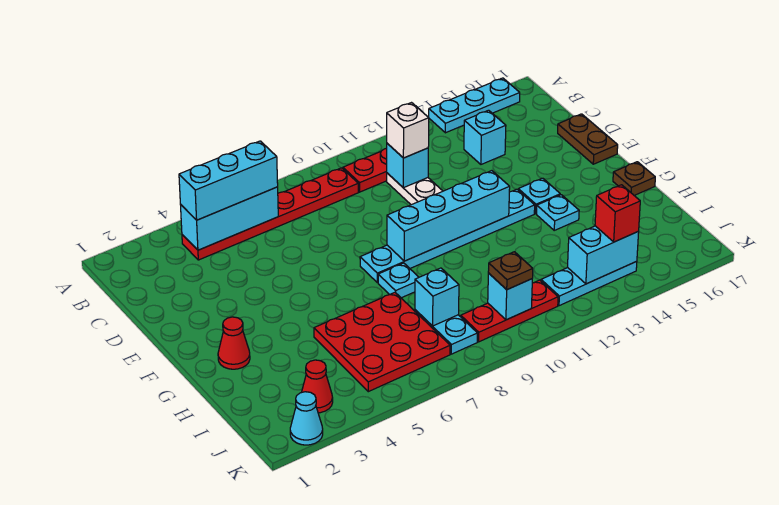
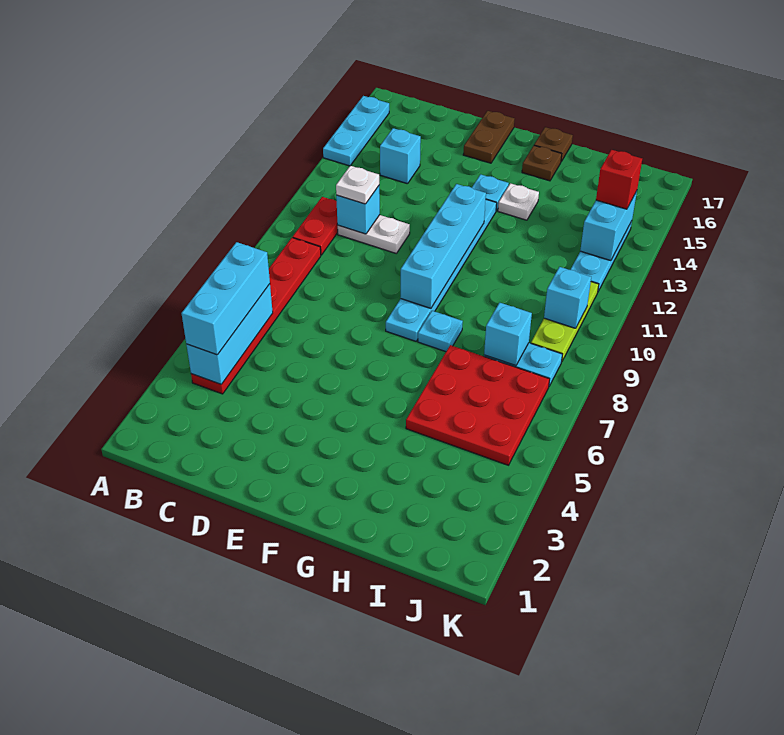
white brick C11 level 3 -> white plate C11 level 3
brown plate D17:E17 level 1 -> brown plate E16:E17 level 1
red cone G2 level 1 -> none
cyan plate G14 level 1 -> white plate G14 level 1
red cone J3 level 1 -> none
red plate J9:J11 level 1 -> lime plate J9:J11 level 1
brown plate J10 level 3 -> brown plate G16 level 1
cyan cone K2 level 1 -> none

